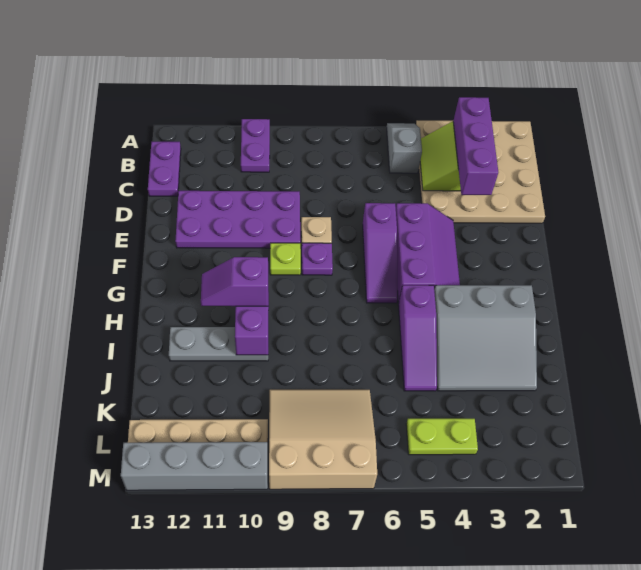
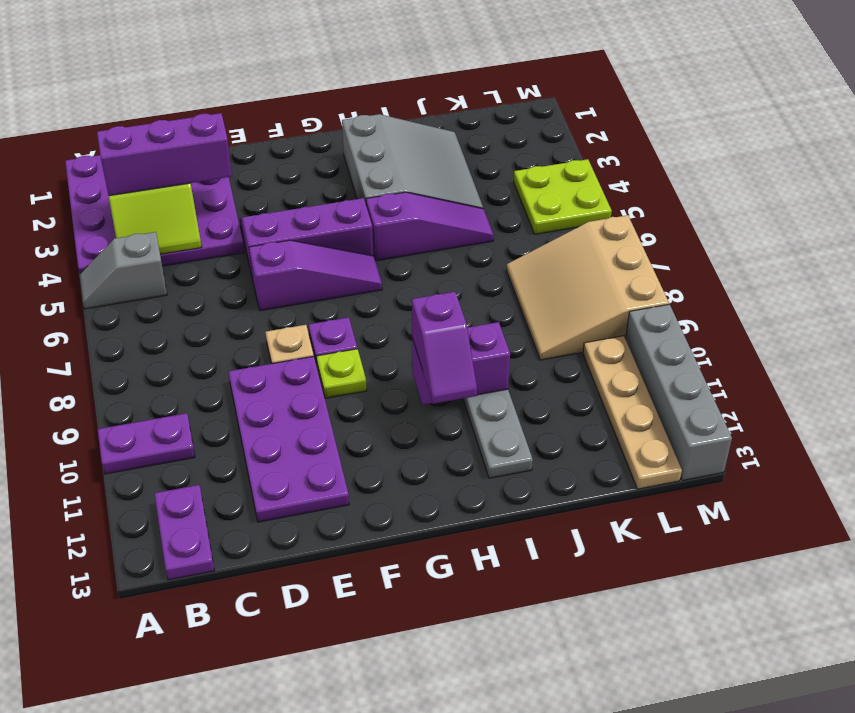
tan plate A1:D4 level 1 -> purple plate A1:D4 level 1
purple plate B13:C13 level 1 -> purple plate B12:B13 level 1
lime plate L4:L5 level 1 -> lime plate L4:M5 level 1

